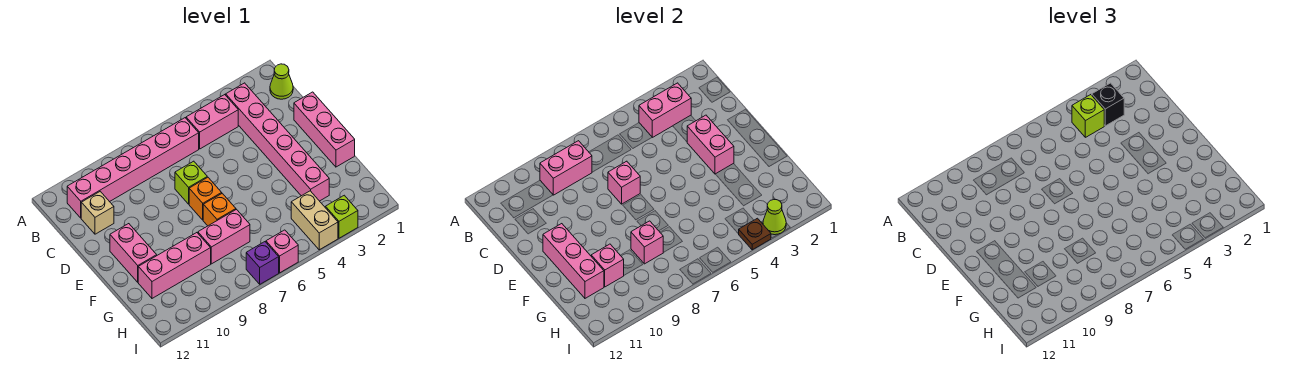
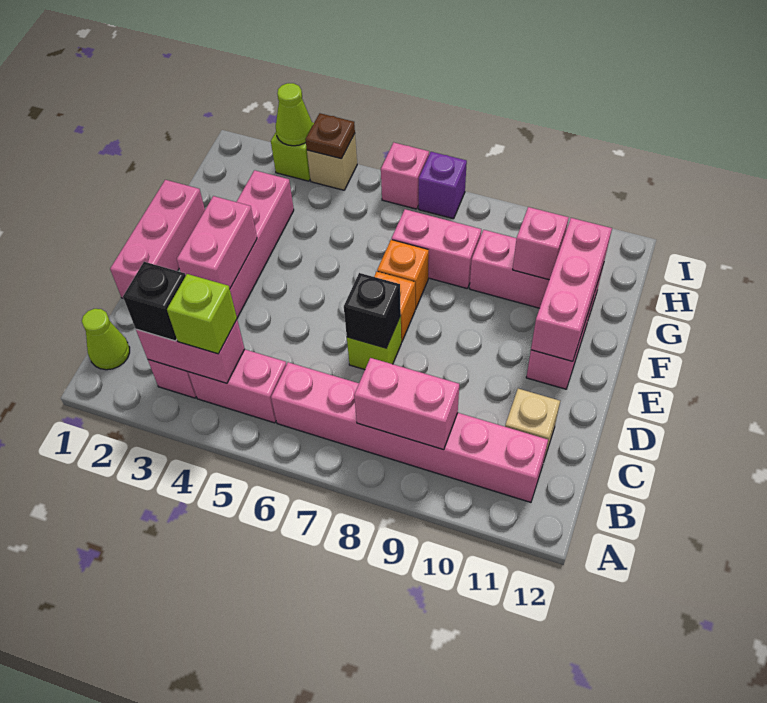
pink brick D7 level 2 -> black brick D7 level 2
pink brick G8 level 2 -> none
tan brick H4:I4 level 1 -> tan brick I4 level 1

